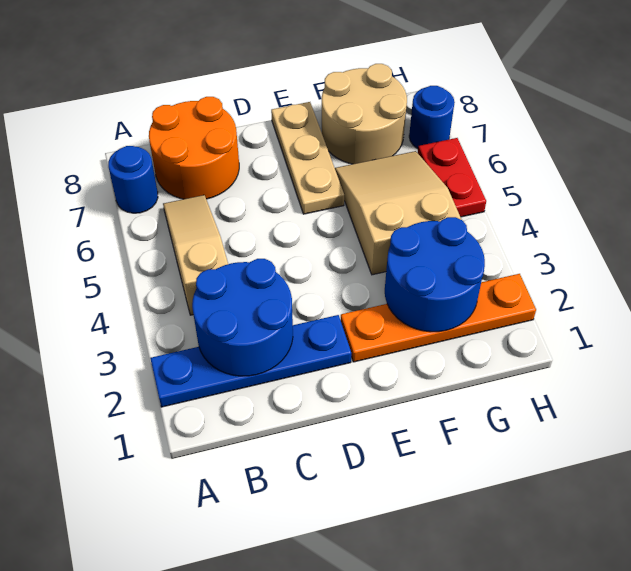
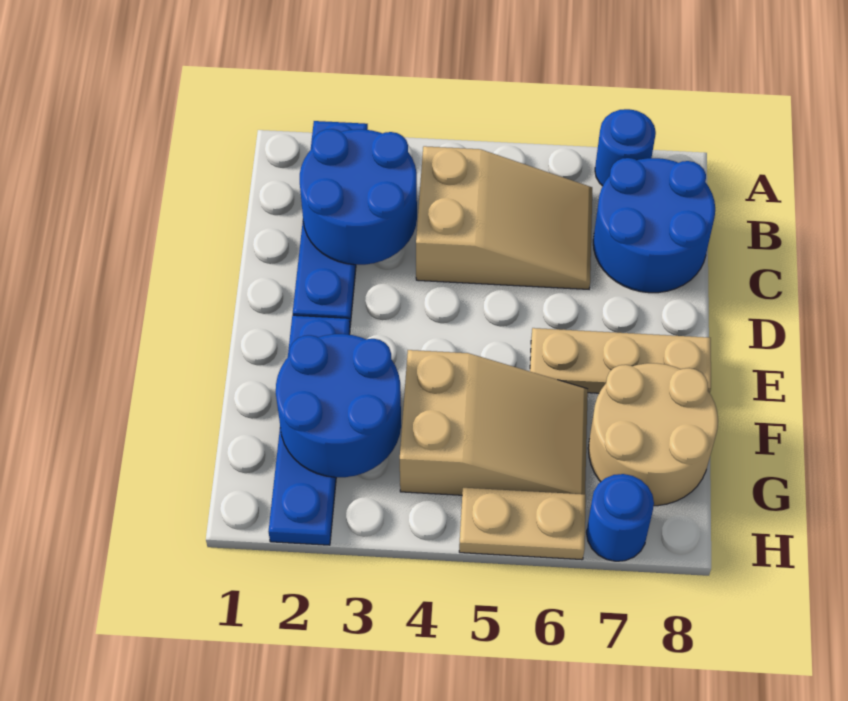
tan slope B4:B6 level 1 top 4 -> tan slope B4:C6 level 1 top 4
orange round brick B7:C8 level 1 -> blue round brick B7:C8 level 1
orange plate E2:H2 level 1 -> blue plate E2:H2 level 1
red plate H5:H6 level 1 -> tan plate H5:H6 level 1

